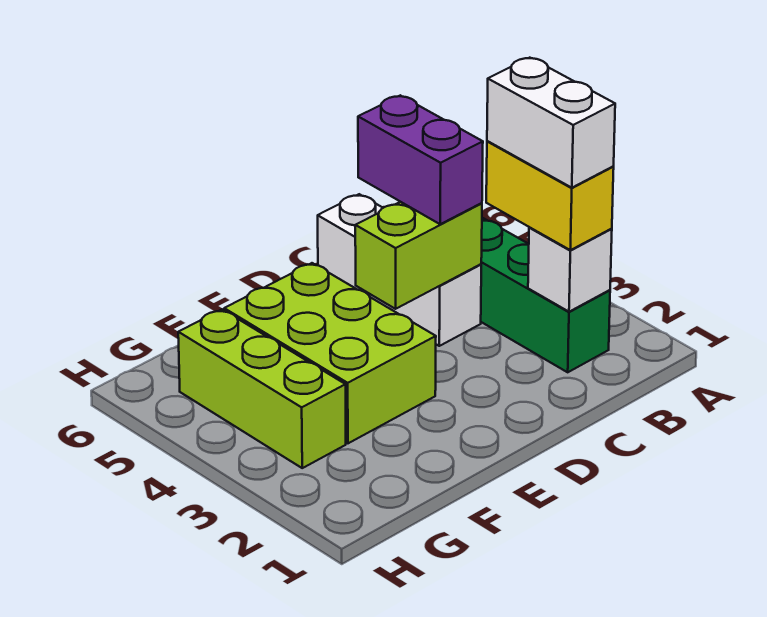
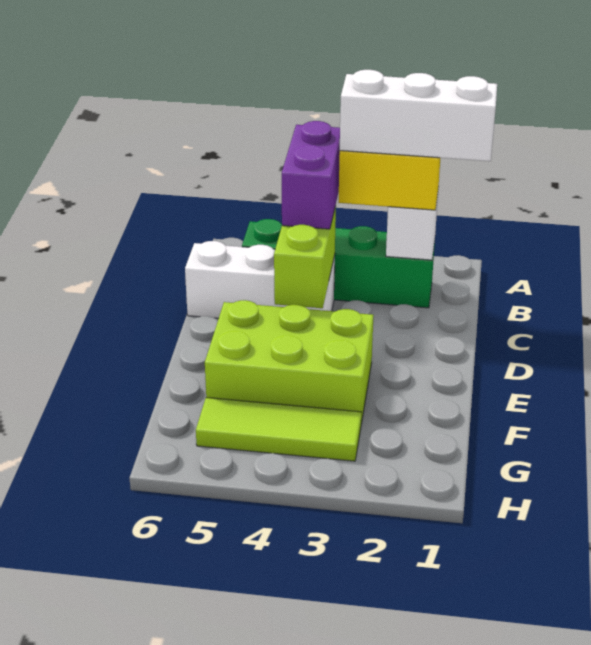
white brick B2:B3 level 4 -> white brick B1:B3 level 4
purple brick C4:C5 level 3 -> purple brick B4:C4 level 3
lime brick G3:G5 level 1 -> lime tile G3:G5 level 1

